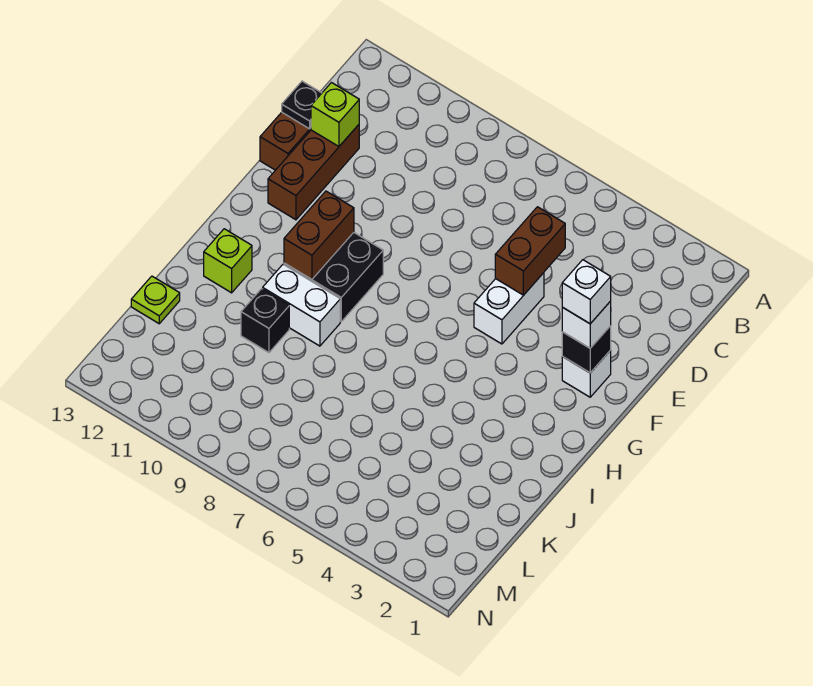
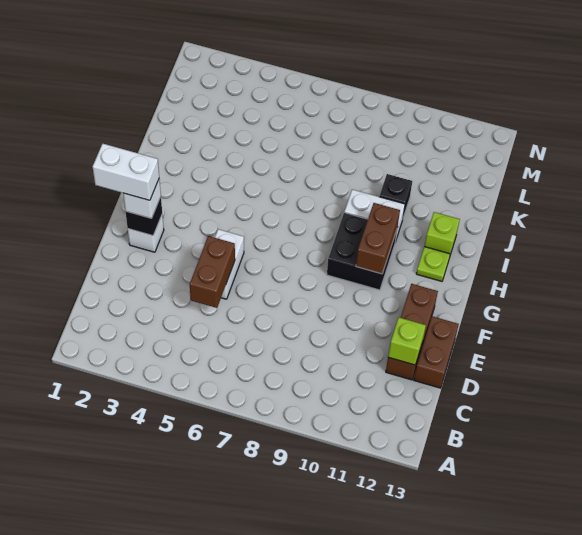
black plate D13 level 2 -> none
white brick F2 level 4 -> white brick F1:F2 level 4
lime plate K13 level 1 -> lime plate H12 level 1

